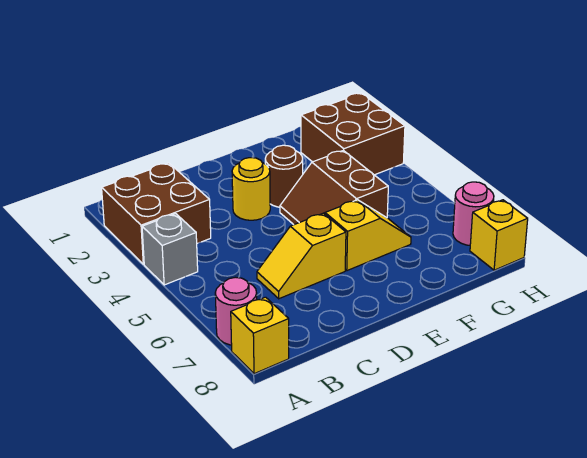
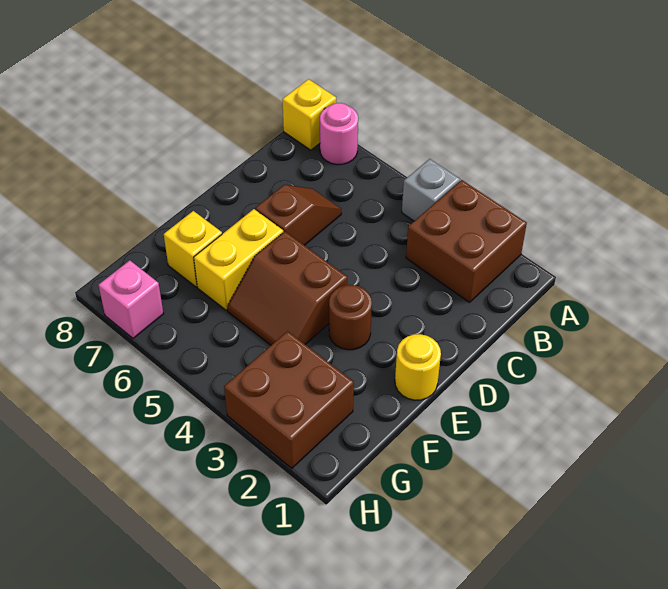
yellow slope C6:D6 level 1 top D -> brown slope C6:D6 level 1 top D
yellow round brick D3 level 1 -> yellow round brick E1 level 1
brown slope E4:F5 level 1 top F -> brown slope E4:F5 level 1 top E
yellow slope E6:F6 level 1 top E -> yellow brick E6:F6 level 1
pink round brick H7 level 1 -> pink brick H7 level 1
yellow brick H8 level 1 -> yellow brick F7 level 1

